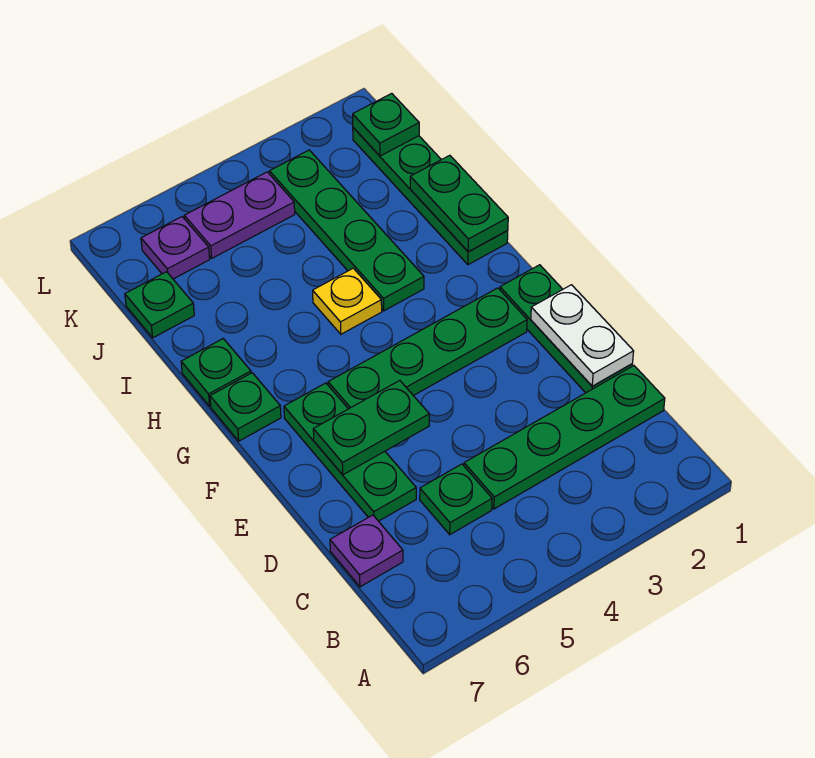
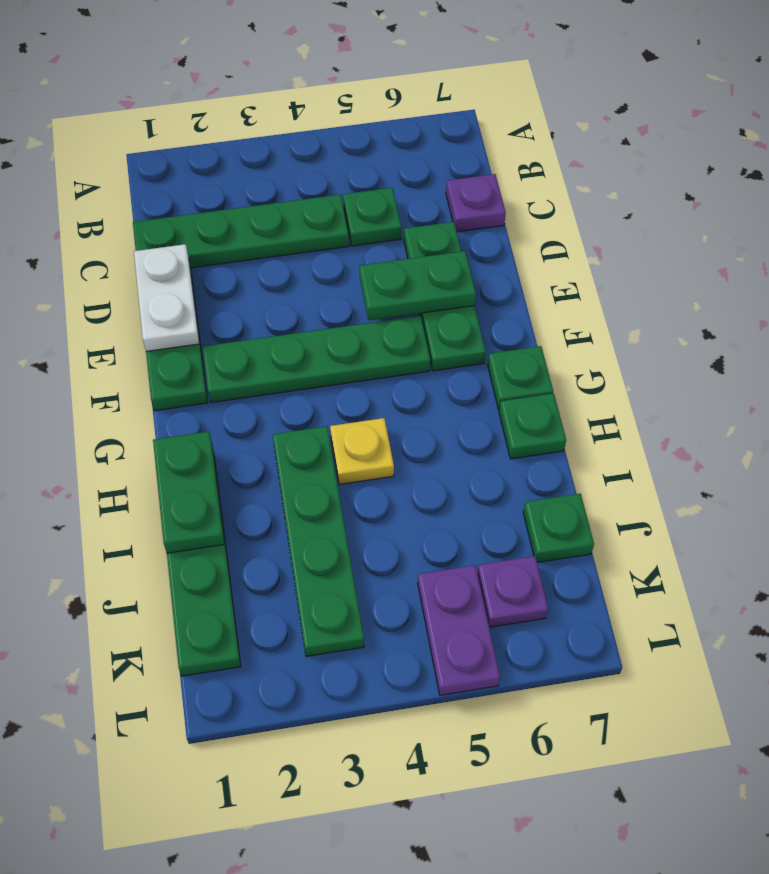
green plate K1 level 2 -> none
purple plate K4:K5 level 1 -> purple plate K5:L5 level 1

